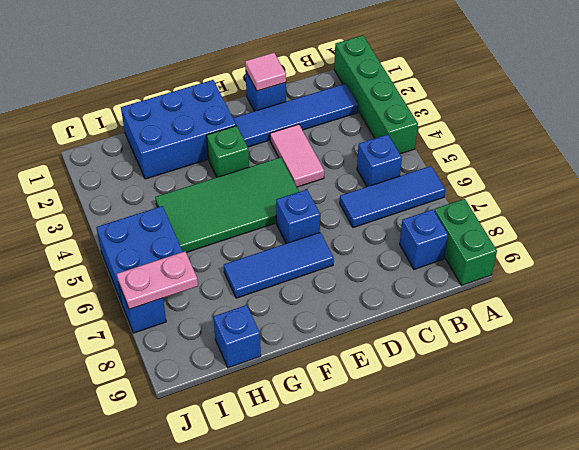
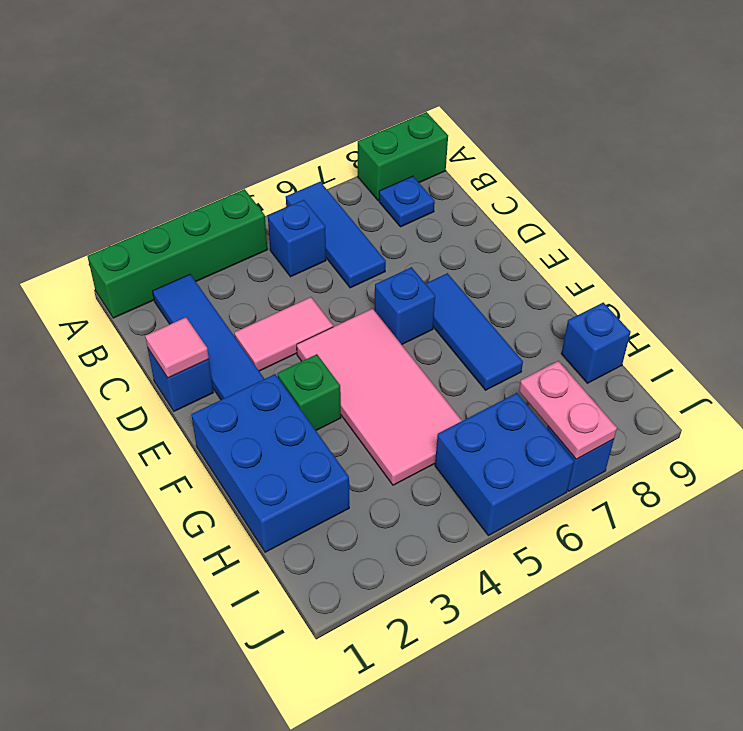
blue brick B8 level 1 -> blue plate B8 level 1
green tile E4:H5 level 1 -> pink tile E4:H5 level 1

